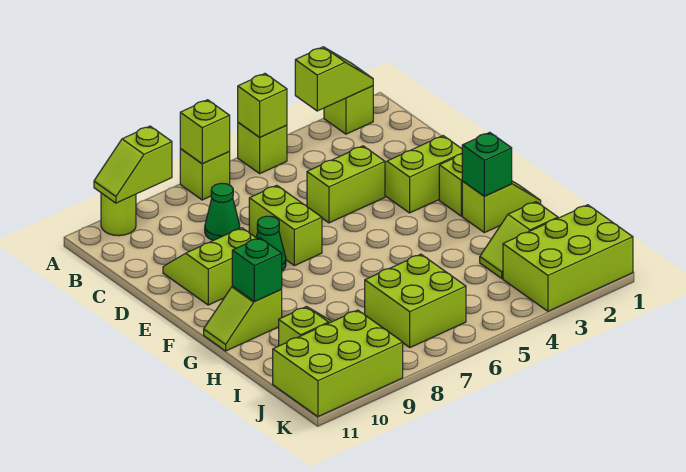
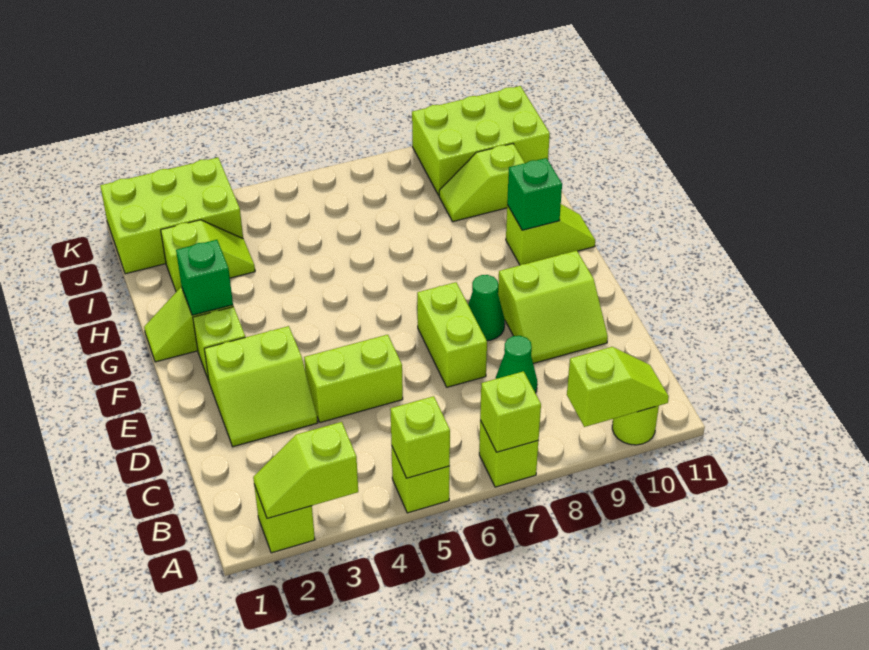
lime brick I6:J7 level 1 -> none

